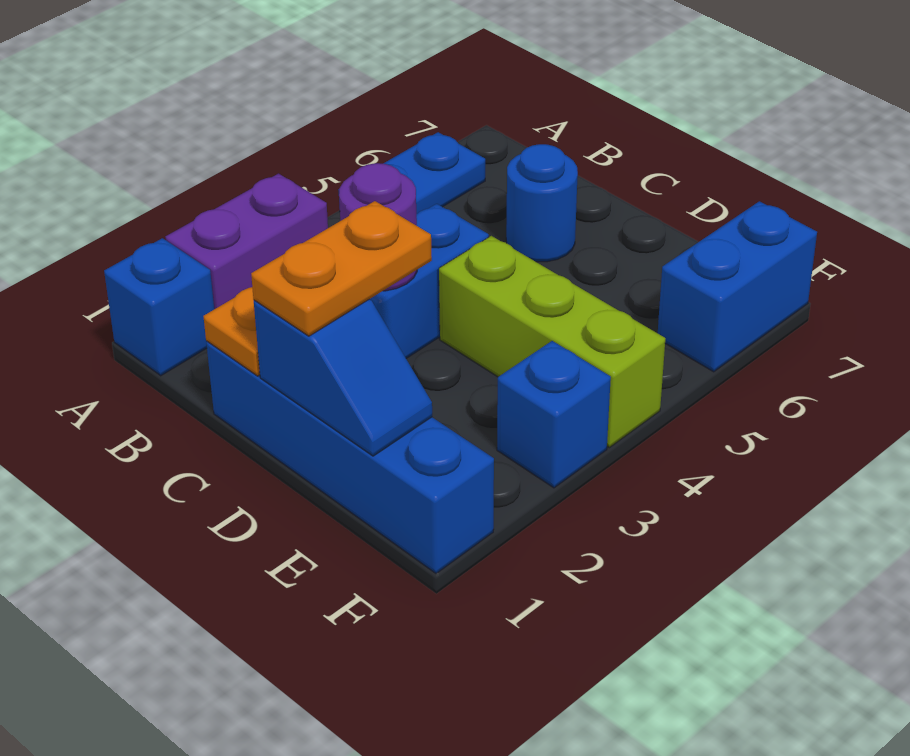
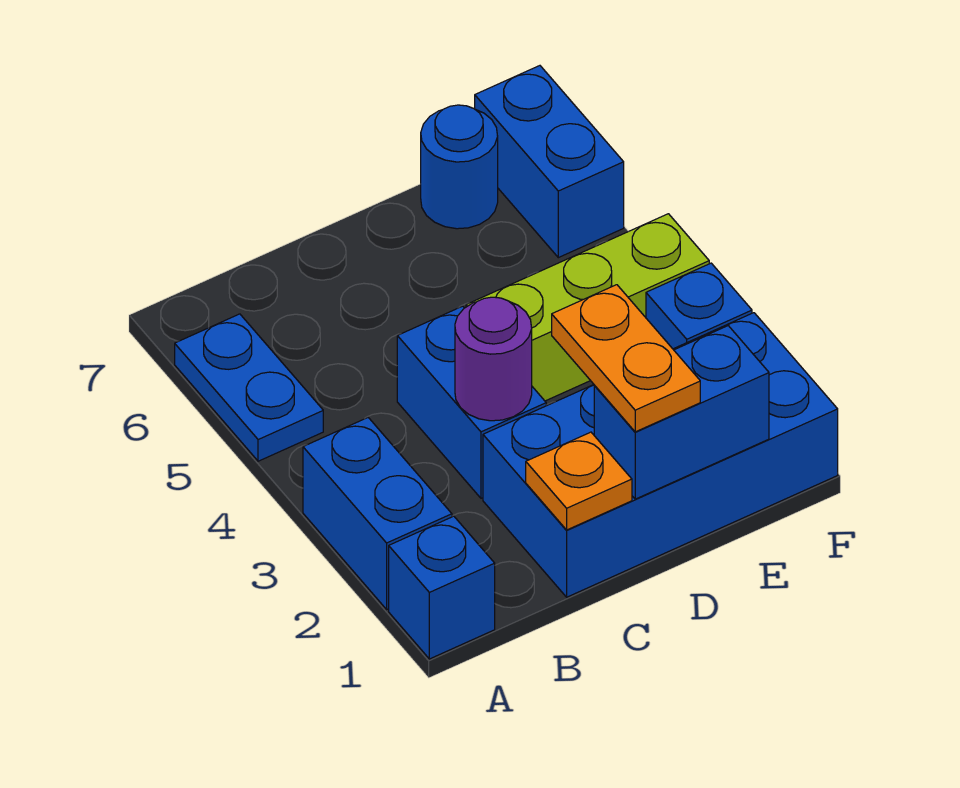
purple brick A2:A3 level 1 -> blue brick A2:A3 level 1
blue brick C1:F1 level 1 -> blue brick C1:F2 level 1
blue round brick C6 level 1 -> blue round brick E7 level 1
blue slope D1:E1 level 2 top D -> blue brick D1:E1 level 2

